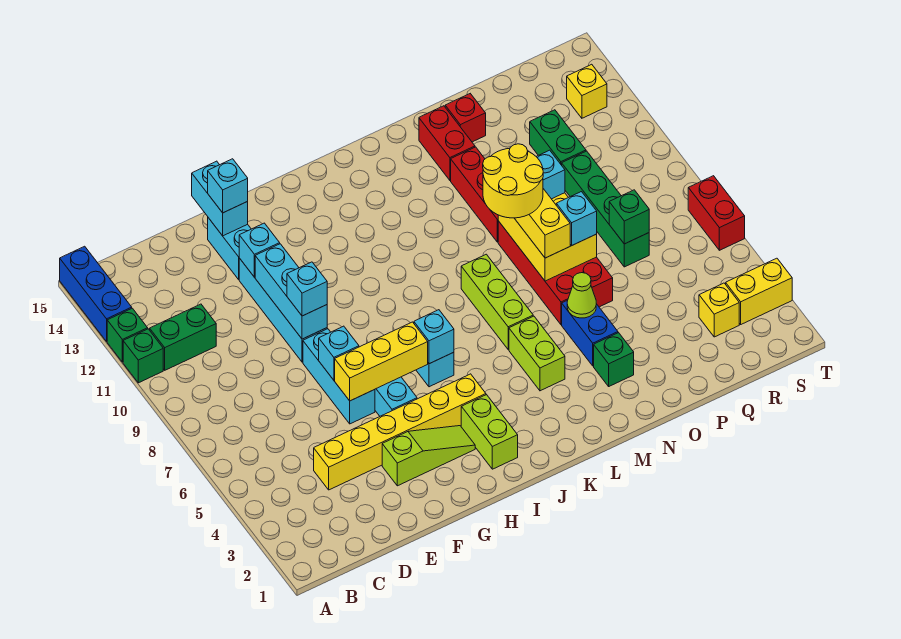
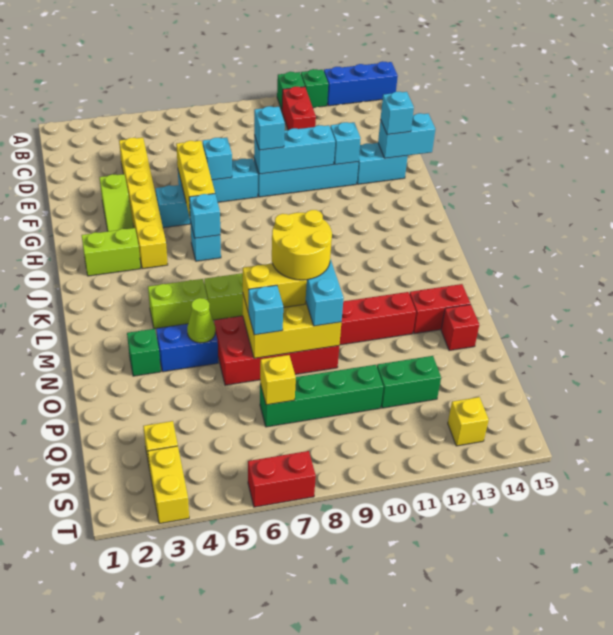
green brick B11:C11 level 1 -> red brick B11:C11 level 1
green brick Q7 level 2 -> yellow brick Q7 level 2

